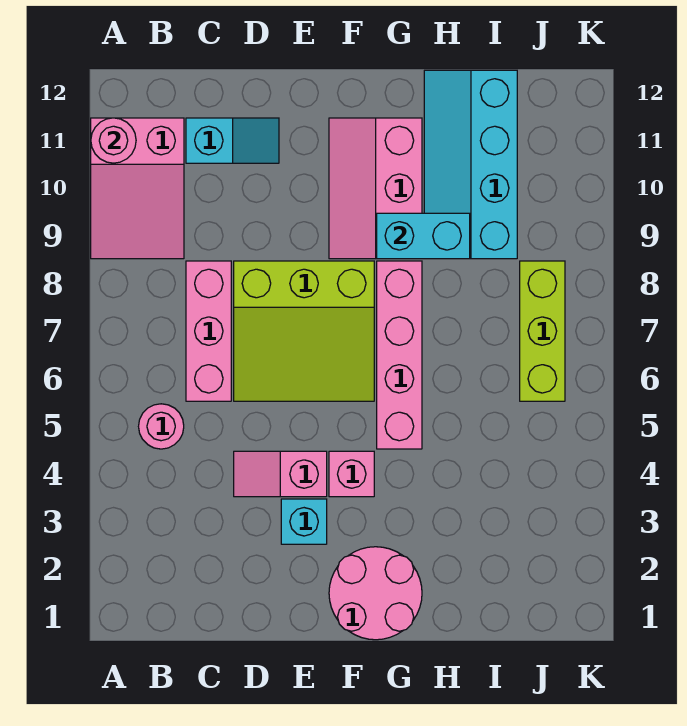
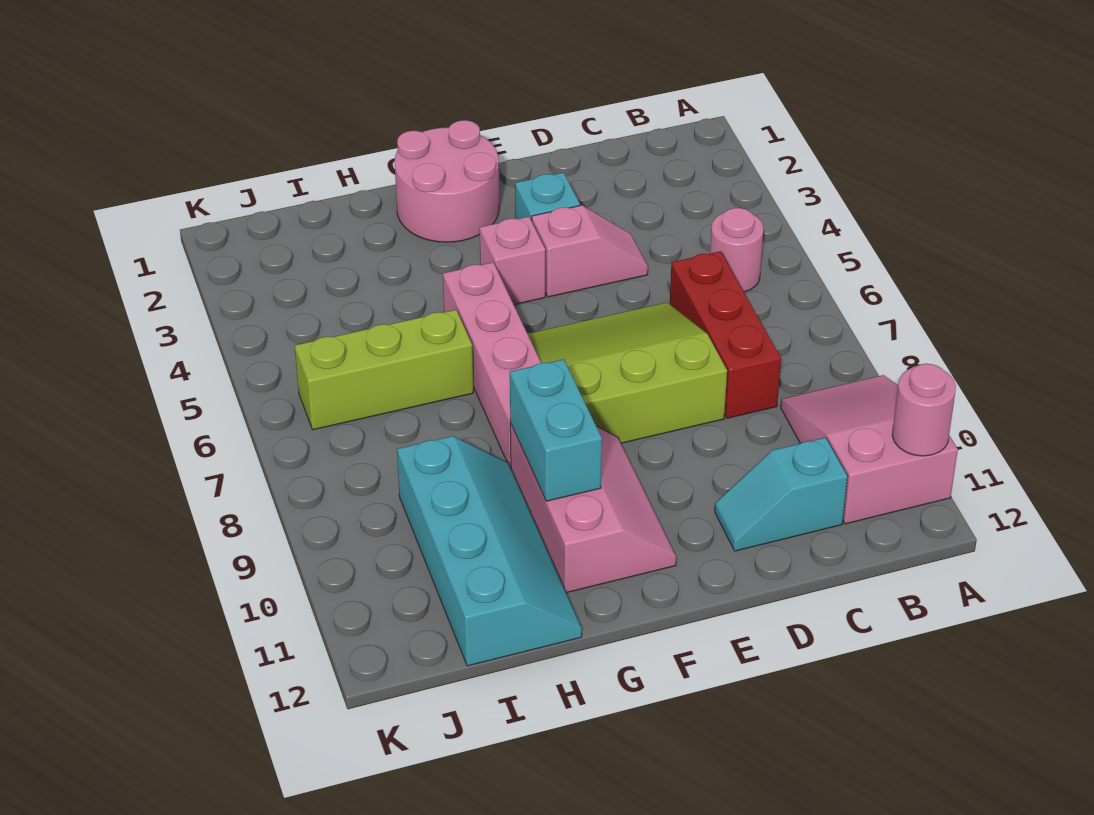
pink brick C6:C8 level 1 -> red brick C6:C8 level 1
cyan brick G9:H9 level 2 -> cyan brick G9:G10 level 2
lime brick J6:J8 level 1 -> lime brick H6:J6 level 1

